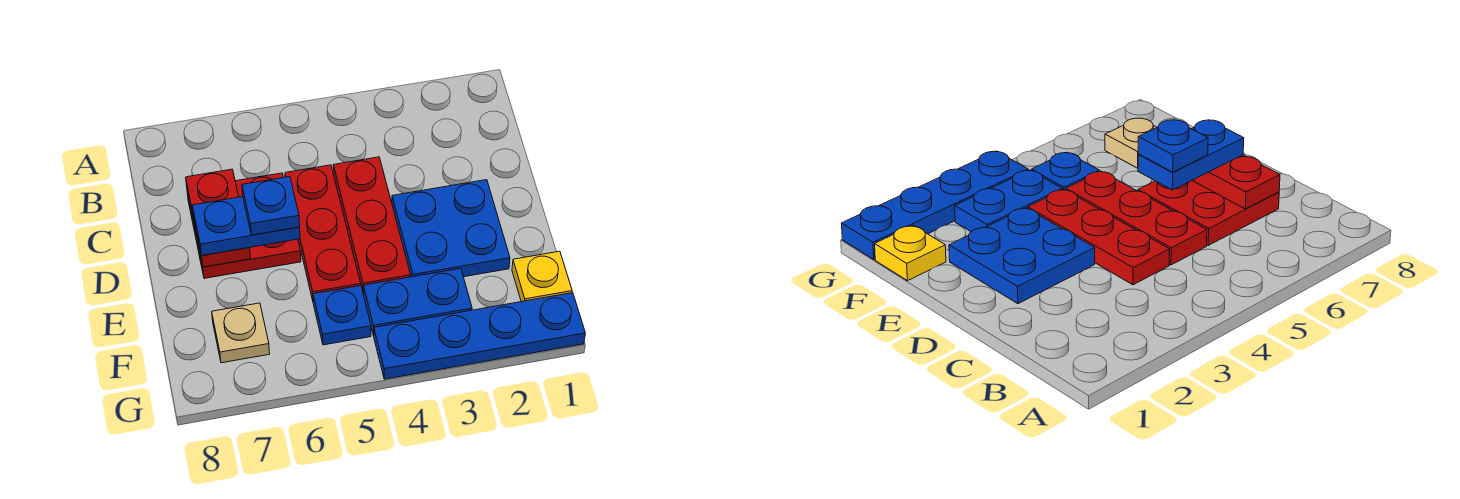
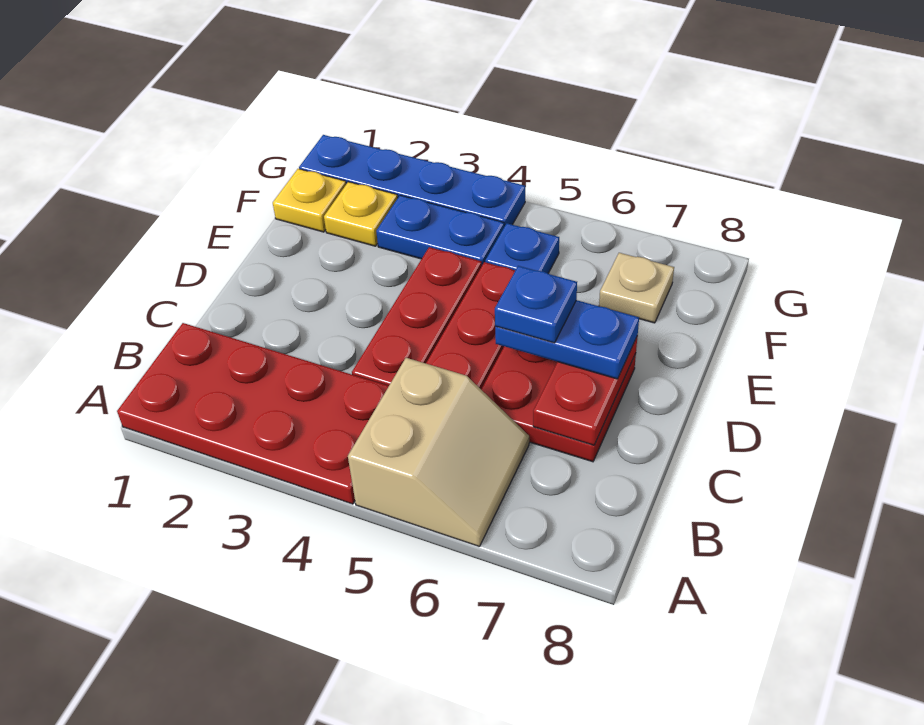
none -> red plate A1:B4 level 1
none -> tan slope A5:B6 level 1 top 5
blue plate D2:E3 level 1 -> none
none -> yellow plate F2 level 1

